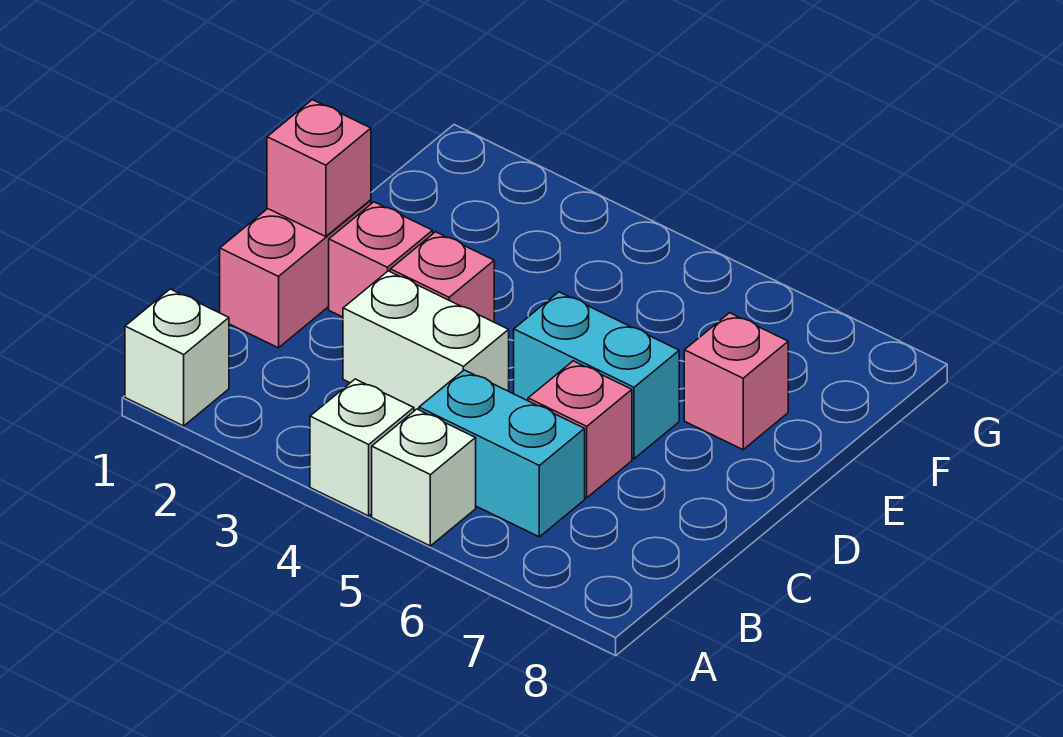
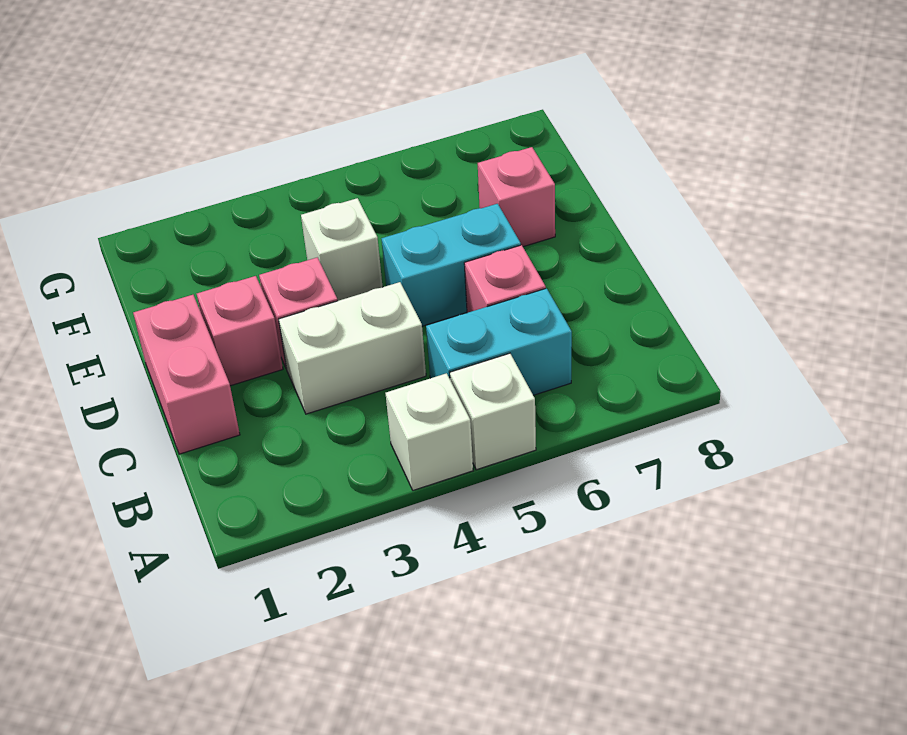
white brick A1 level 1 -> white brick E4 level 1
pink brick D1 level 2 -> none

